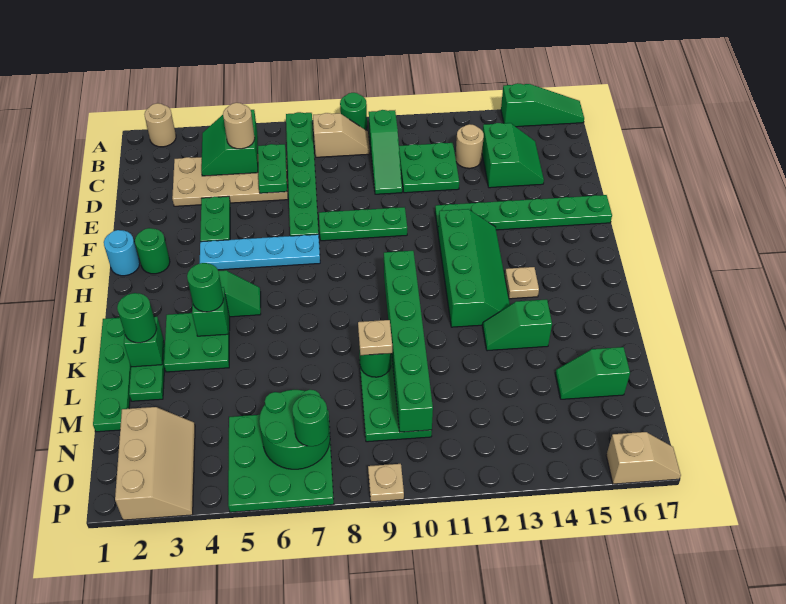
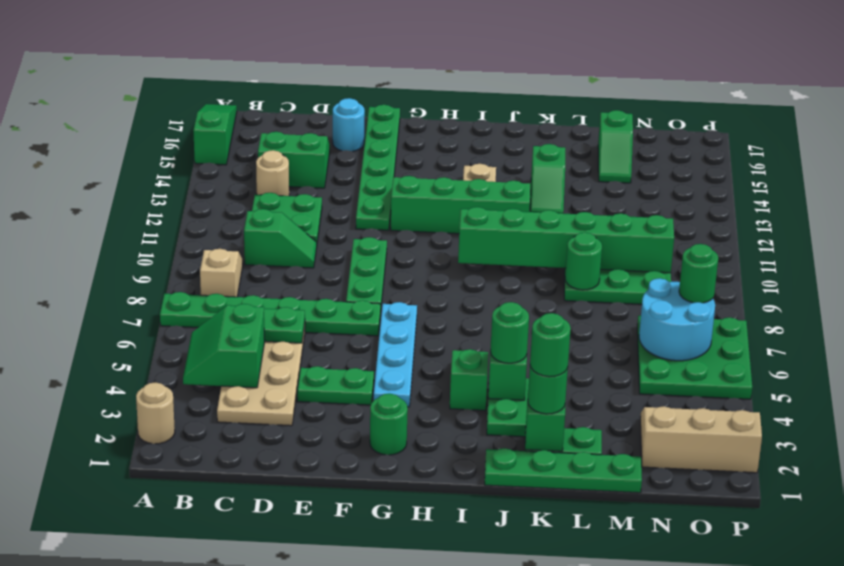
green round brick A9 level 1 -> green round brick K2 level 4
green slope B4:C5 level 2 top 5 -> green slope B4:C5 level 2 top C
green slope B10:D10 level 1 top B -> green slope C10:D10 level 1 top C
tan round brick C5 level 3 -> none
cyan round brick G1 level 1 -> cyan round brick E16 level 1
tan plate L9 level 3 -> none
green round brick N6:O7 level 2 -> cyan round brick N6:O7 level 2
tan plate P9 level 1 -> none
tan slope P16:P17 level 1 top 16 -> none

